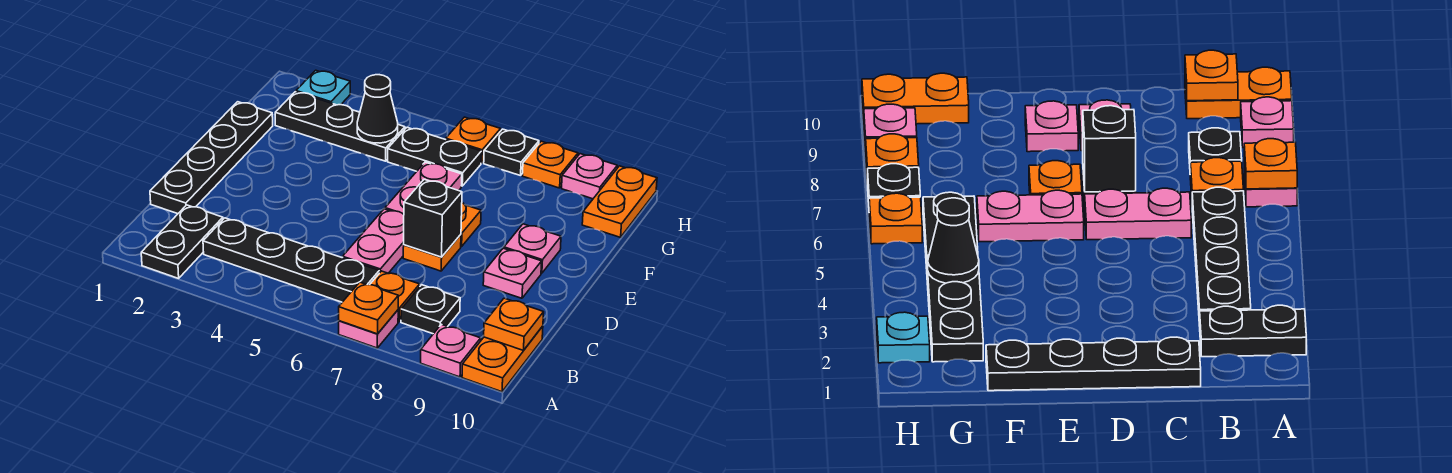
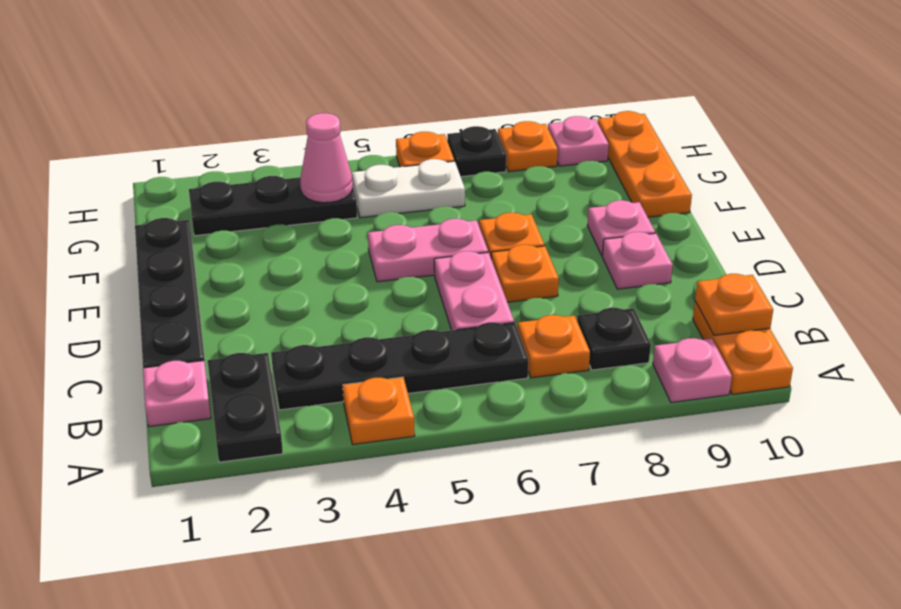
pink plate A7 level 1 -> pink plate B1 level 1
orange plate A7 level 2 -> orange plate A4 level 1
black brick D7 level 2 -> none
pink plate E6:F6 level 1 -> pink plate E5:E6 level 1
black cone G4 level 2 -> pink cone G4 level 2
black plate G5:G6 level 1 -> white plate G5:G6 level 1
orange plate G10:H10 level 1 -> orange plate F10:H10 level 1
cyan plate H2 level 1 -> none

